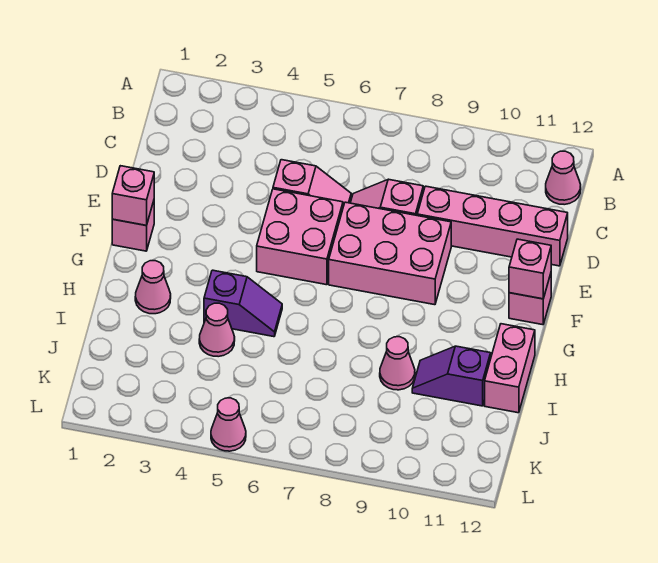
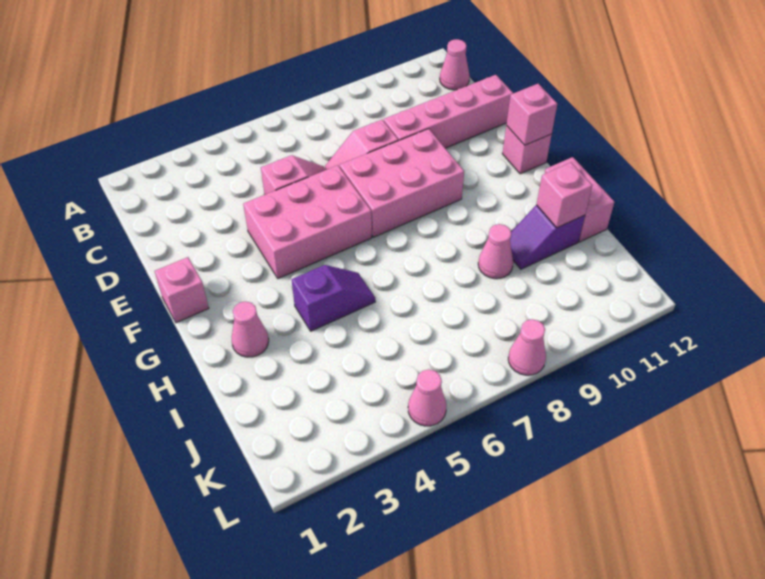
pink brick E5:F6 level 1 -> pink brick E4:F6 level 1
pink brick F1 level 2 -> pink brick I11 level 2
pink cone I4 level 1 -> pink cone L8 level 1

